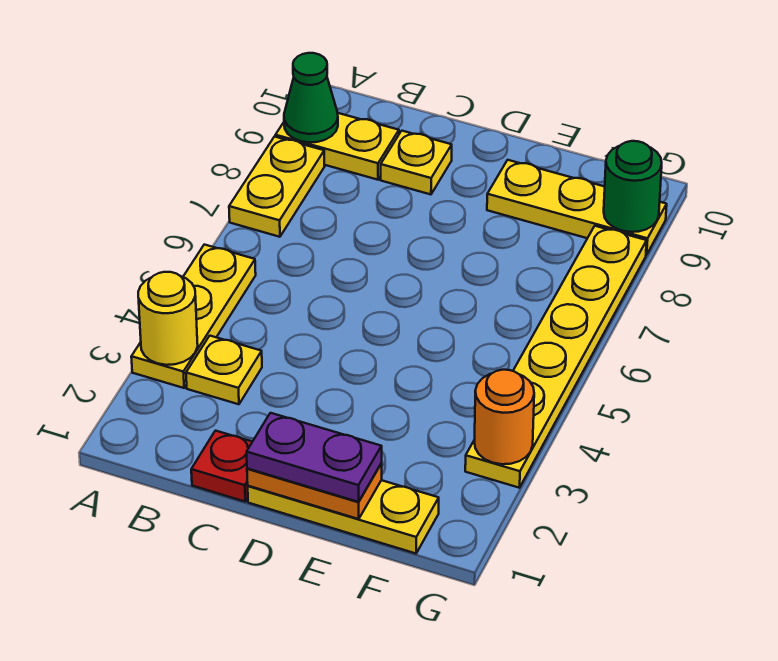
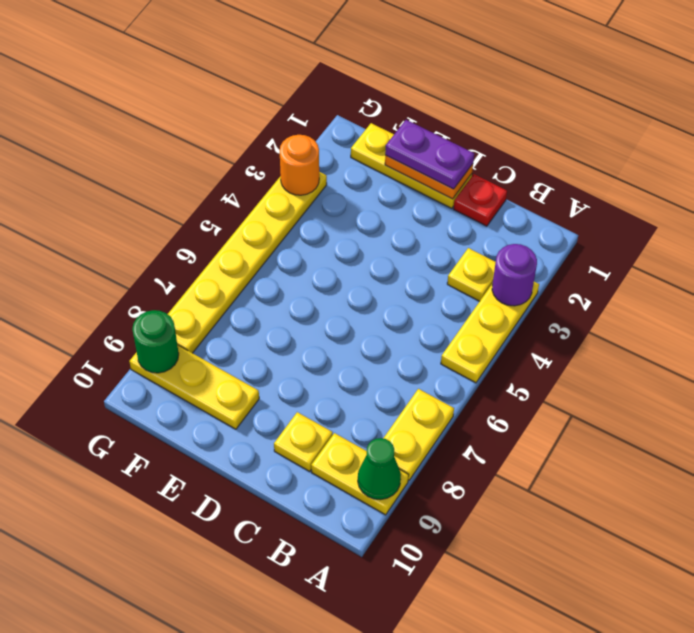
yellow round brick A3 level 2 -> purple round brick A3 level 2

